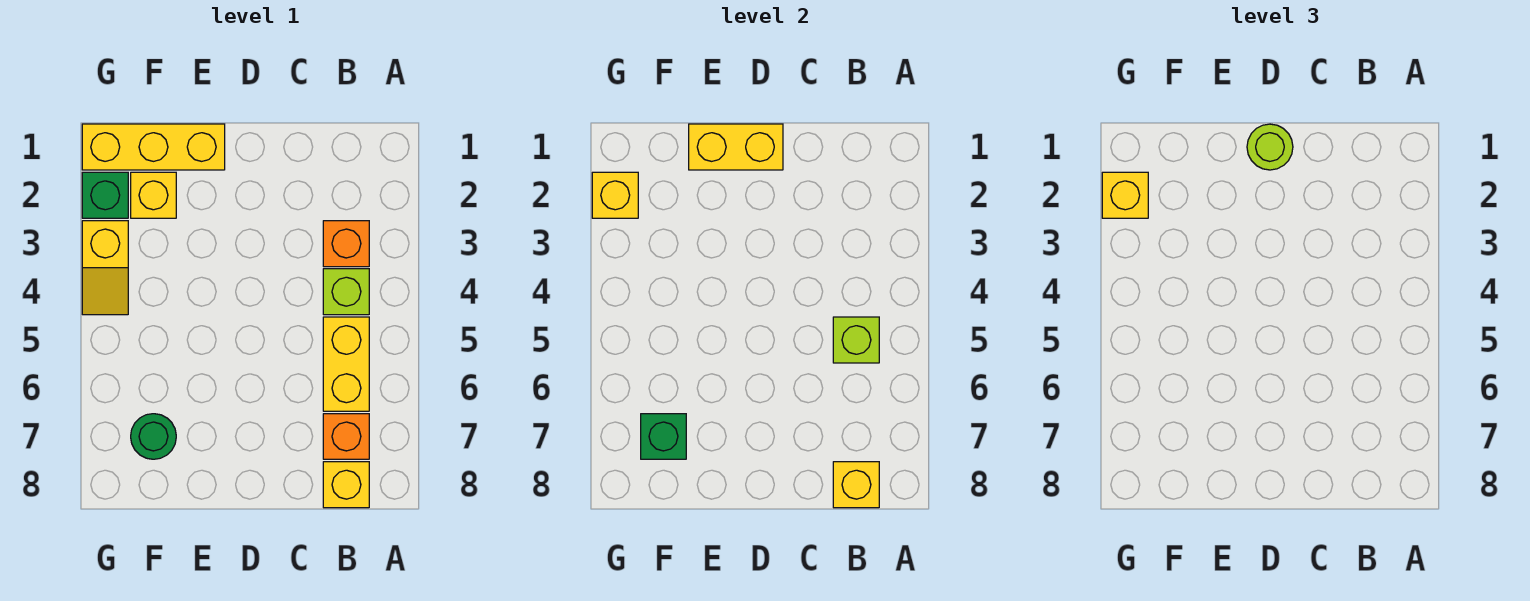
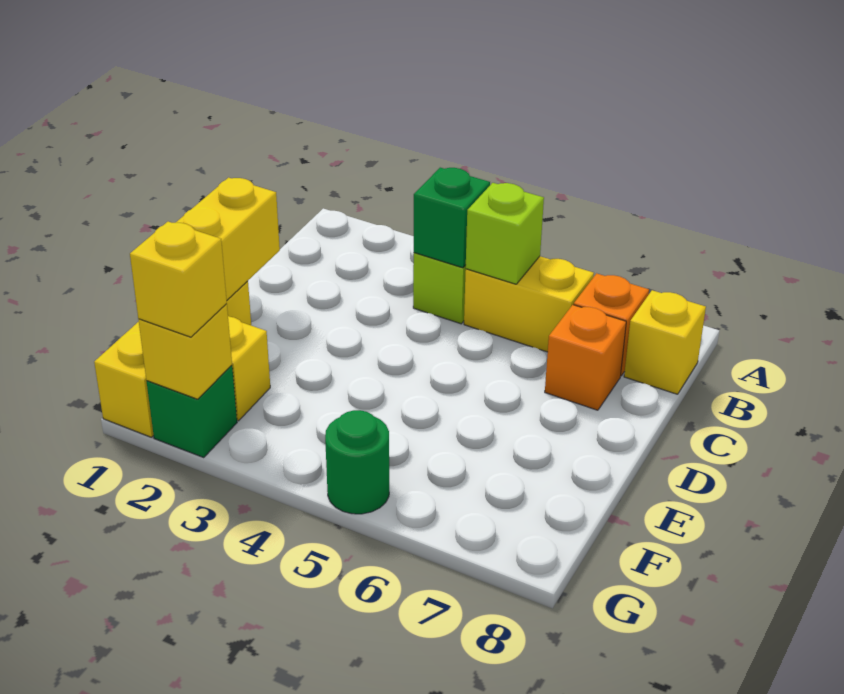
orange brick B3 level 1 -> orange brick C7 level 1
yellow brick B8 level 2 -> none
lime round brick D1 level 3 -> none
green round brick F7 level 1 -> green round brick G5 level 1
green brick F7 level 2 -> green brick B4 level 2
yellow slope G3:G4 level 1 top 3 -> none

